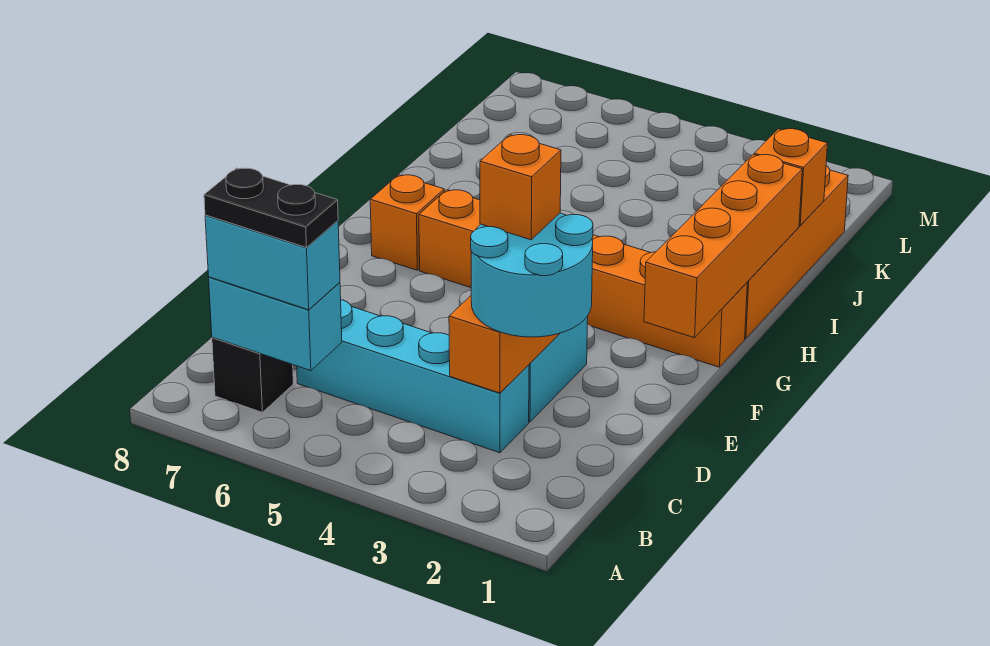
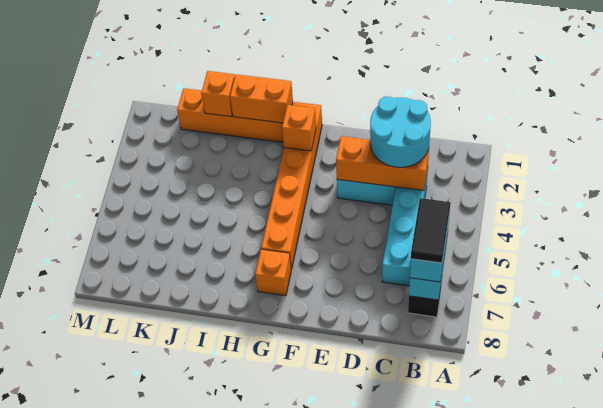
black plate B6:B7 level 4 -> black tile B6:B7 level 4
orange brick D3 level 4 -> orange brick G2 level 2
orange brick F1:I1 level 2 -> orange brick H1:I1 level 2

